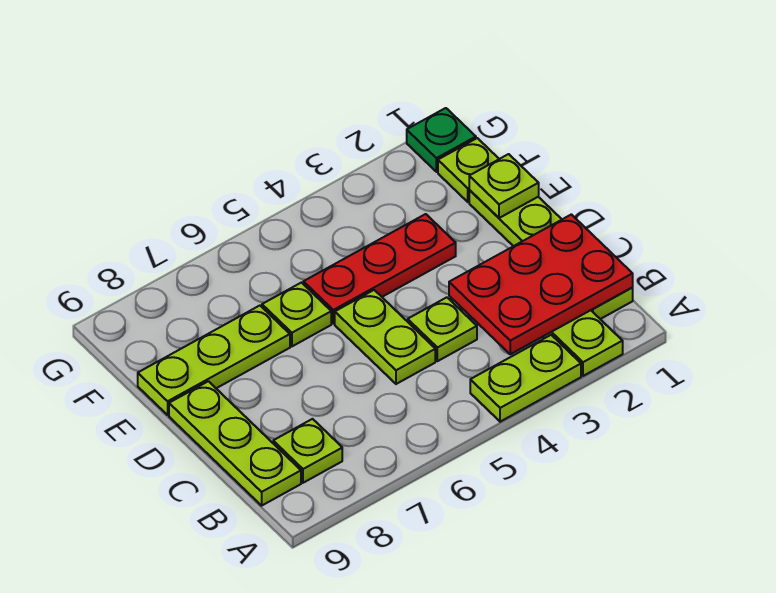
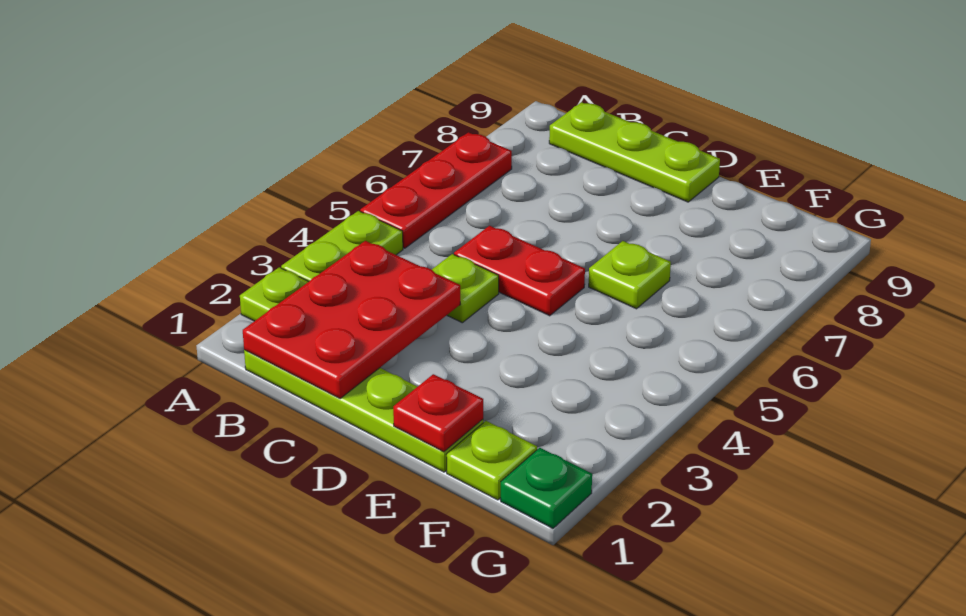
lime plate B8 level 1 -> none
lime plate C5:D5 level 1 -> red plate C5:D5 level 1
lime plate E1 level 2 -> red plate E1 level 2
red plate E3:E5 level 1 -> red plate A5:A7 level 1
lime plate E7:E9 level 1 -> none

